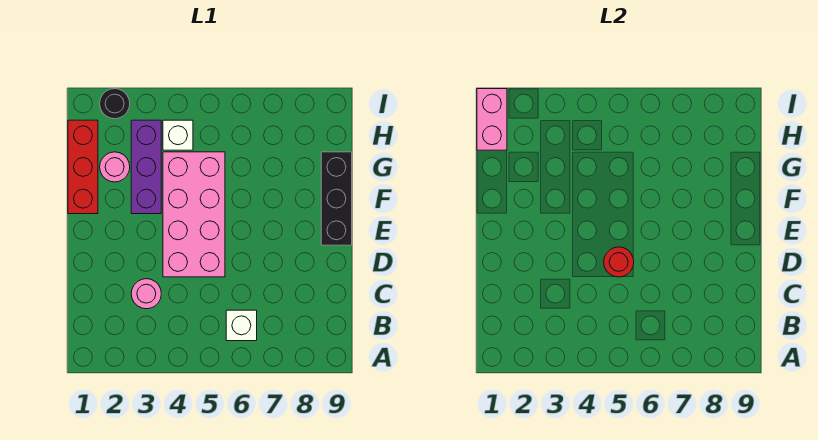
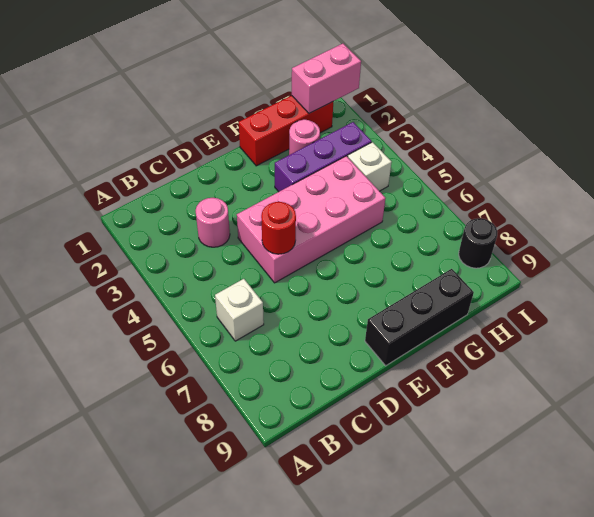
black round brick I2 level 1 -> black round brick I8 level 1

